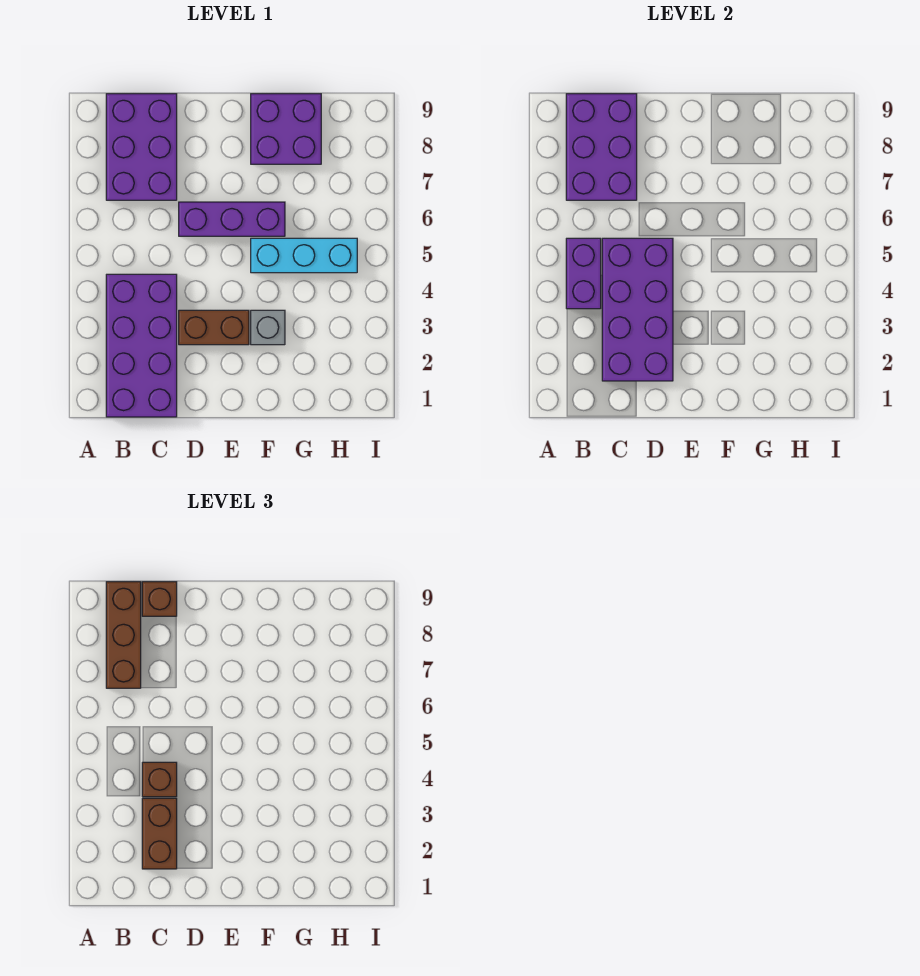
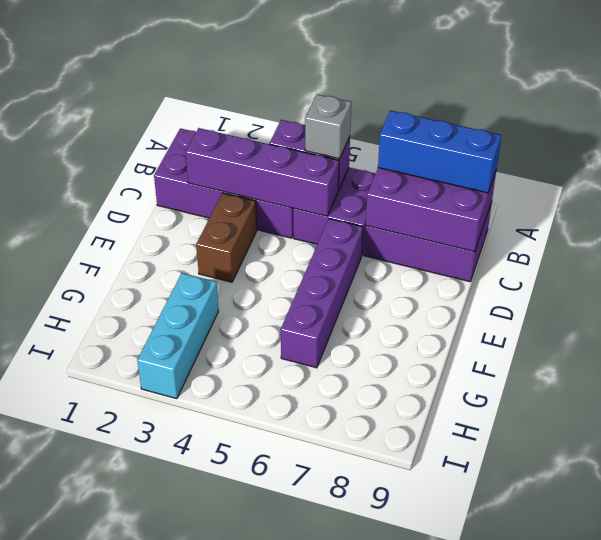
brown brick B7:B9 level 3 -> blue brick B7:B9 level 3
purple brick C2:D5 level 2 -> purple brick C2:C5 level 2
brown brick C2:C3 level 3 -> none
brown brick C4 level 3 -> none
brown brick C9 level 3 -> none
purple brick D6:F6 level 1 -> purple brick D6:G6 level 1
grey brick F3 level 1 -> grey brick B5 level 3
cyan brick F5:H5 level 1 -> cyan brick G3:I3 level 1
purple brick F8:G9 level 1 -> purple brick B5:C6 level 1

